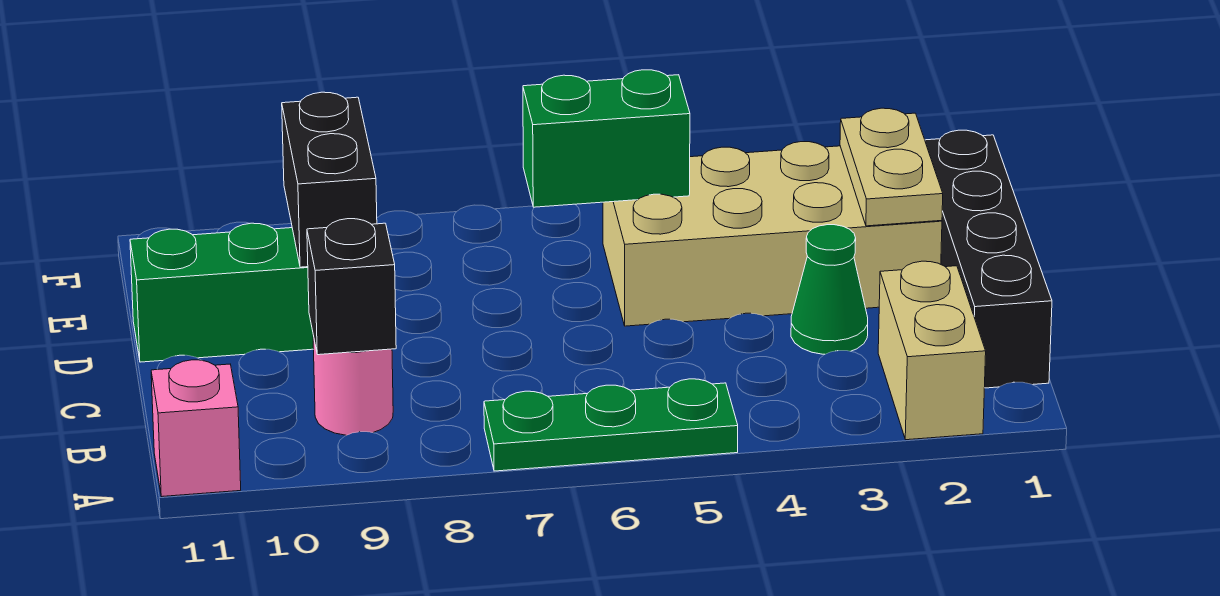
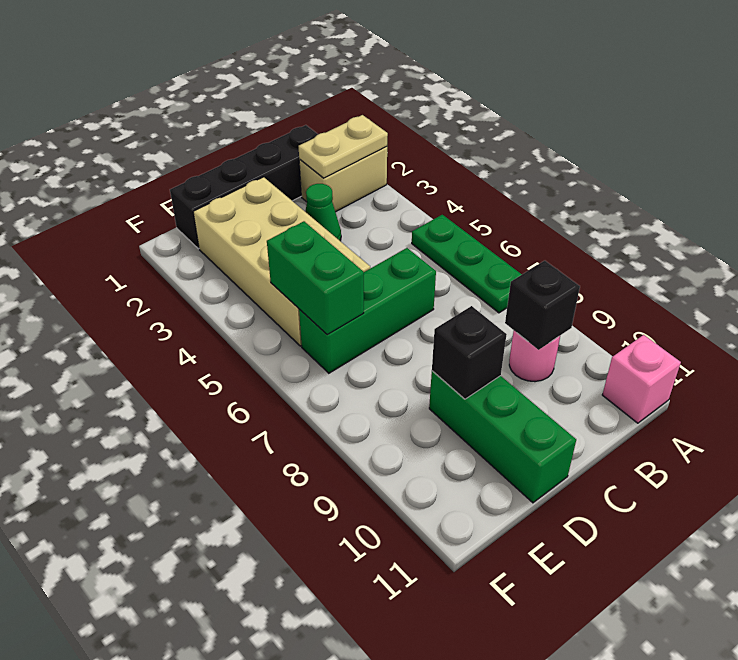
none -> green brick C6:E6 level 1
tan plate D2:E2 level 2 -> tan plate A2:B2 level 2
black brick D9:E9 level 2 -> black brick D9 level 2

